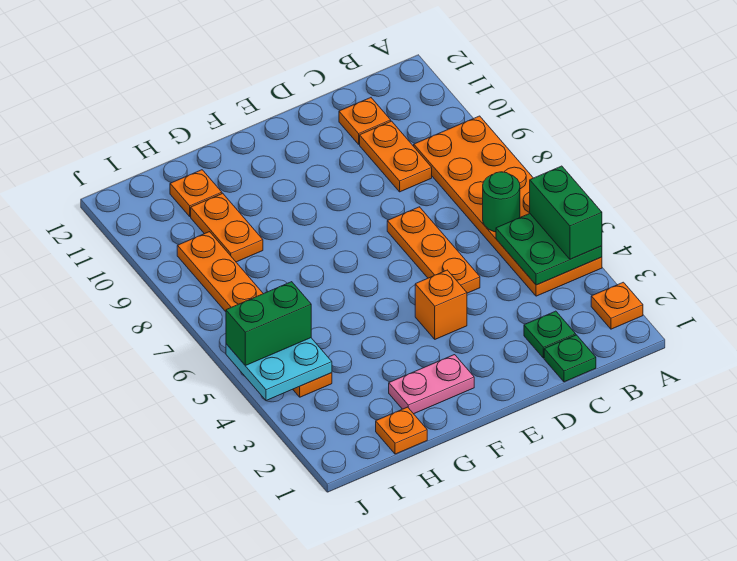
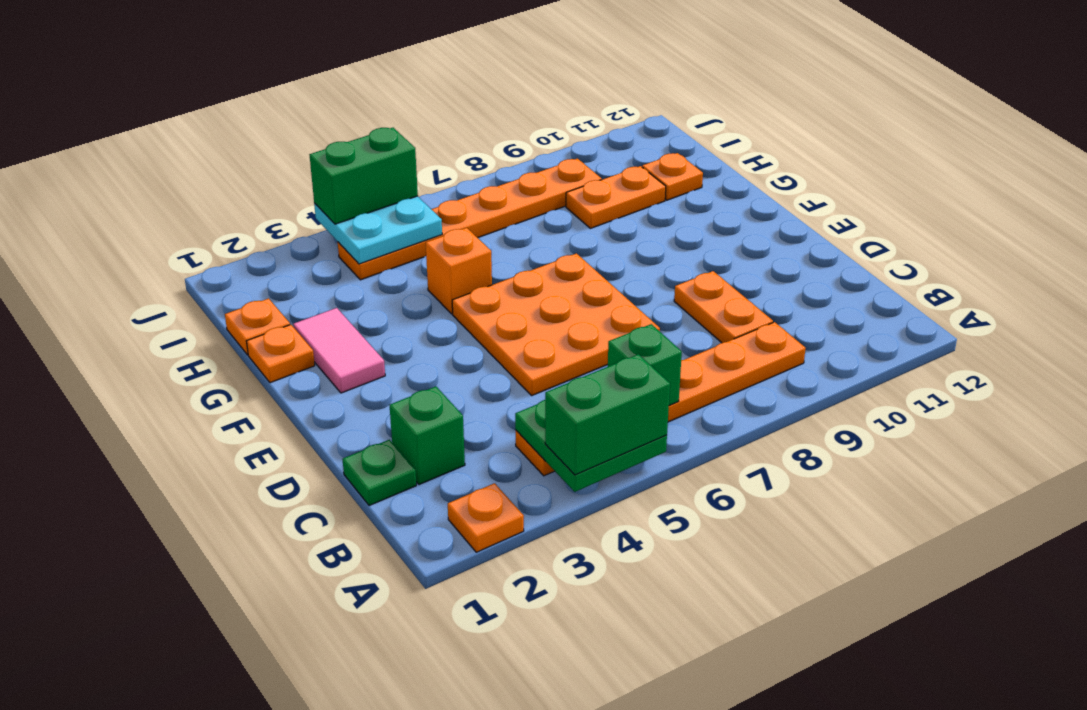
orange plate A4:B9 level 1 -> orange plate B4:B9 level 1
green round brick B6 level 2 -> green brick B6 level 2
green plate C2 level 1 -> green brick C2 level 1
orange plate C9:C10 level 1 -> orange plate C9:D9 level 1
orange plate C11 level 1 -> orange plate G1 level 1
orange plate D5:D7 level 1 -> orange plate D5:F7 level 1
orange brick E4 level 1 -> orange brick G5 level 1
pink plate F2:G2 level 1 -> pink tile F2:G2 level 1
green brick I5:J5 level 3 -> green brick J4:J5 level 3

